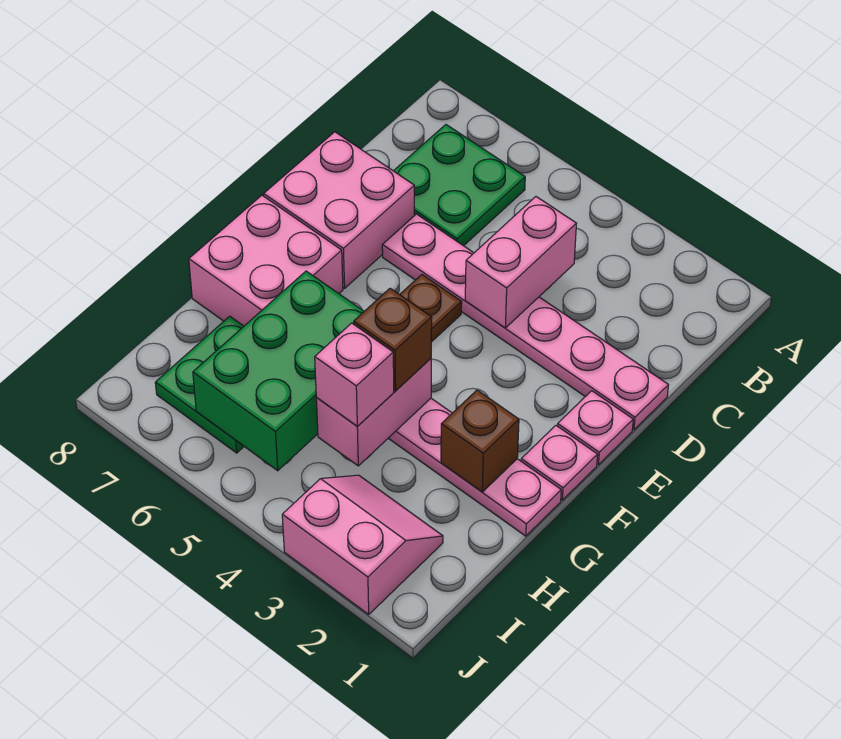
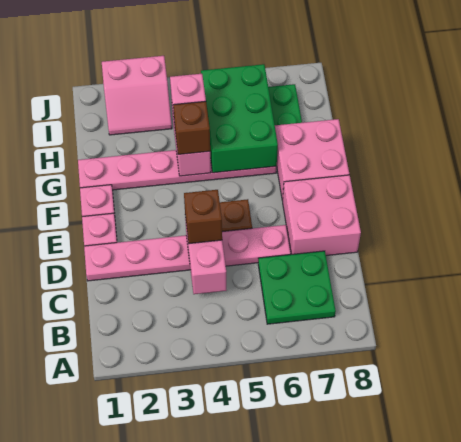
brown brick G2 level 2 -> brown brick D4 level 3

